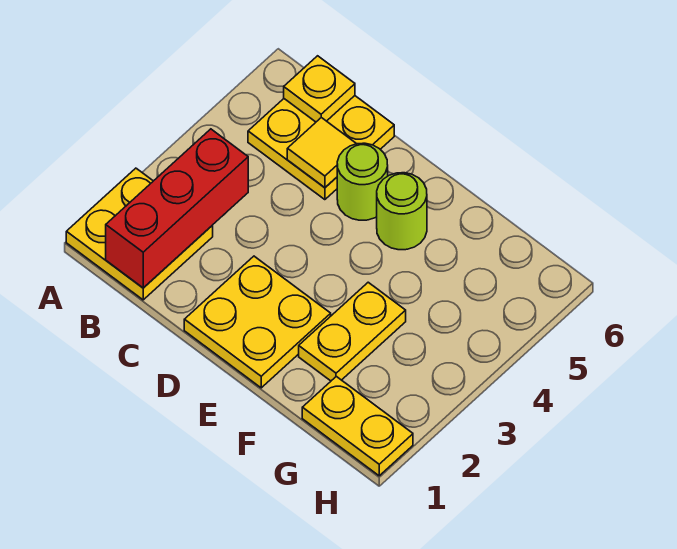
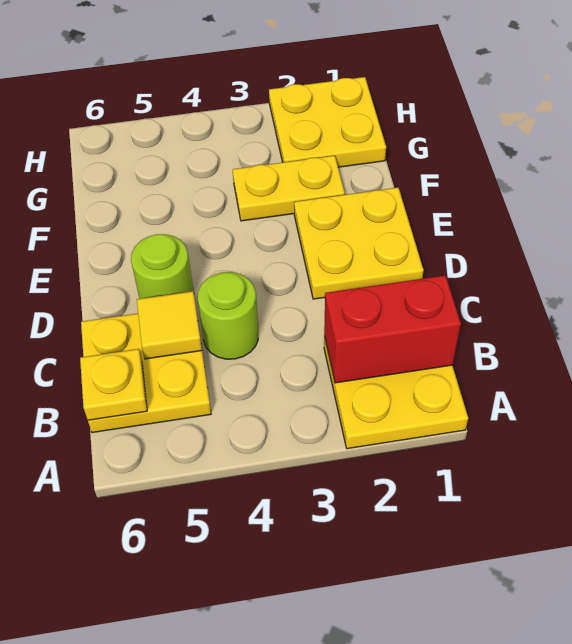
red brick B1:B3 level 2 -> red brick B1:B2 level 2
lime round brick E5 level 1 -> lime round brick C4 level 1
yellow plate G1:H1 level 1 -> yellow plate G1:H2 level 1

